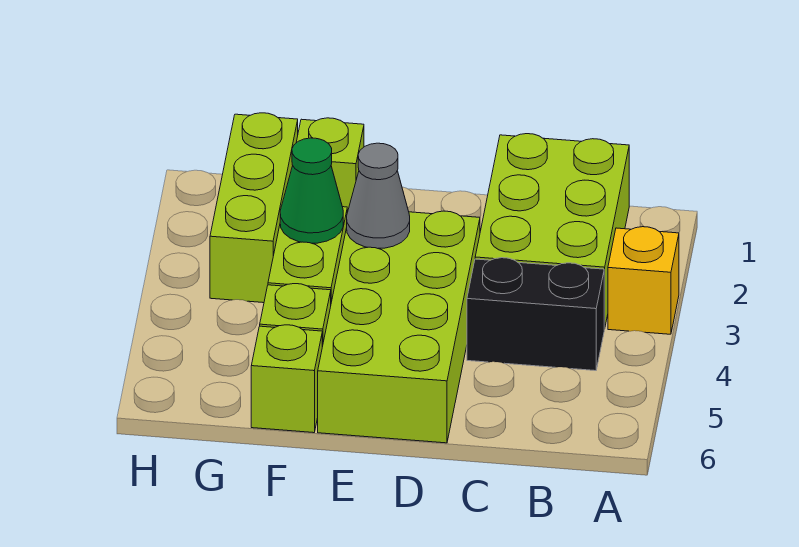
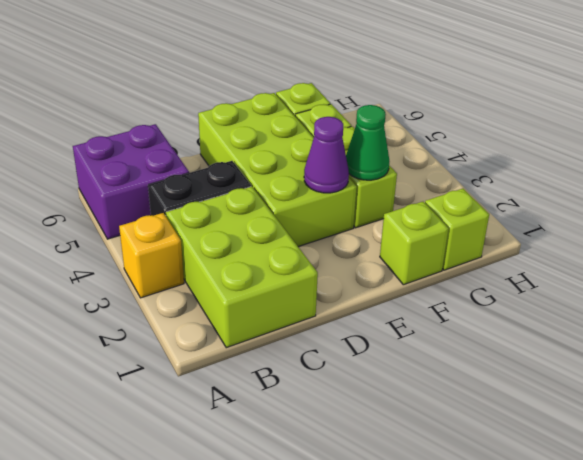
none -> purple brick A5:B6 level 1
grey cone E3 level 2 -> purple cone E3 level 2
lime brick G1:G3 level 1 -> lime brick G1 level 1

